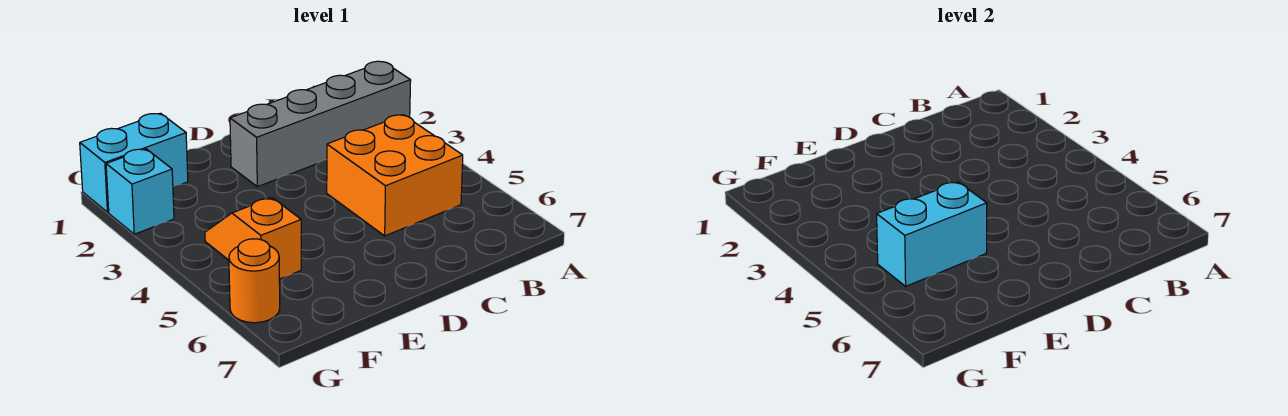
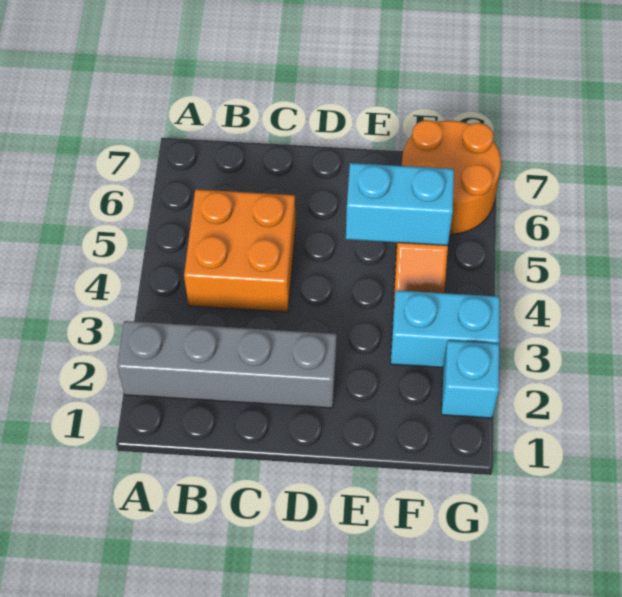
cyan brick F1:G1 level 1 -> cyan brick F3:G3 level 1
orange round brick G6 level 1 -> orange round brick F6:G7 level 1

